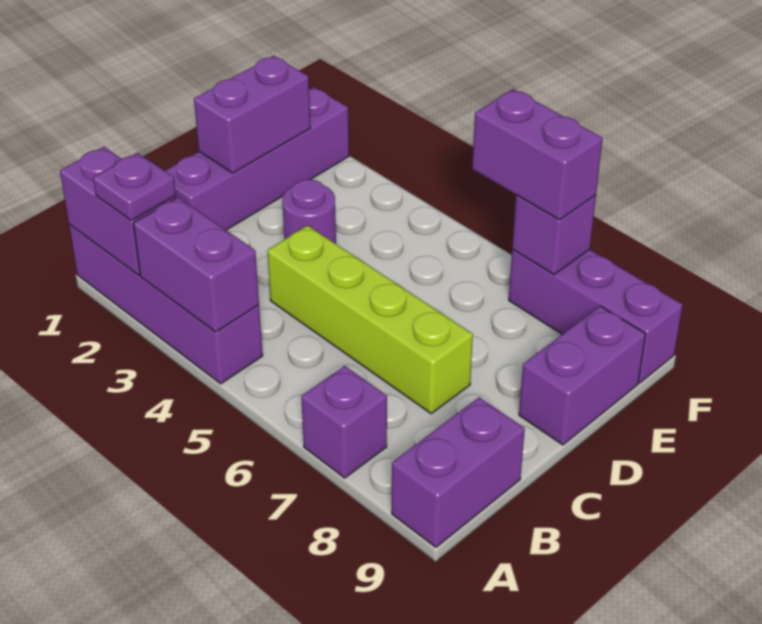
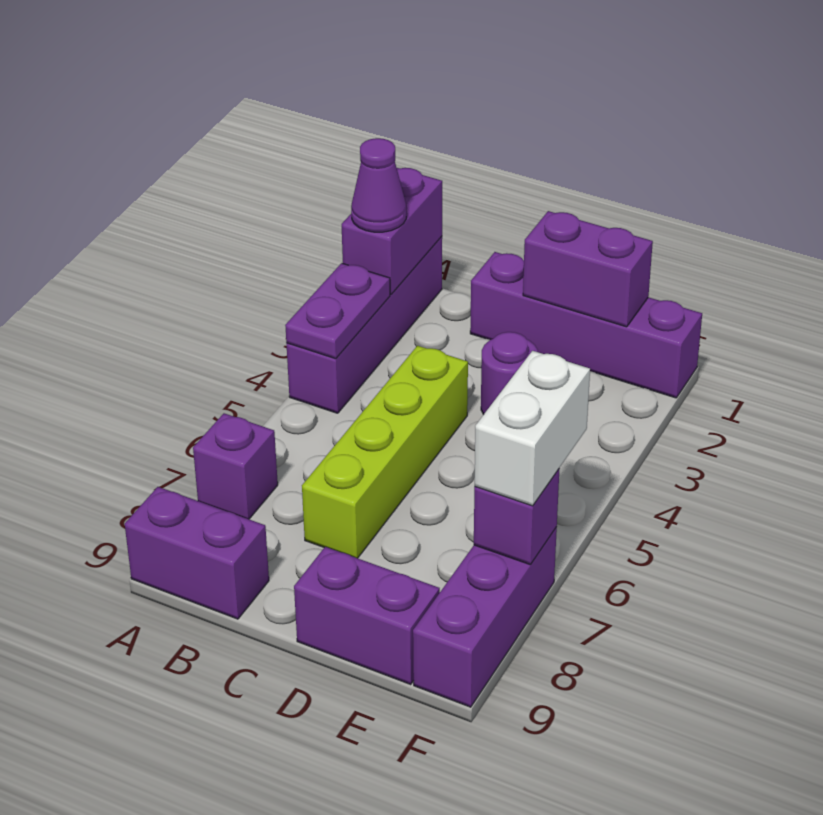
purple plate A2 level 3 -> purple cone A2 level 3
purple brick A3:A4 level 2 -> purple plate A3:A4 level 2
purple brick F6:F7 level 3 -> white brick F6:F7 level 3

